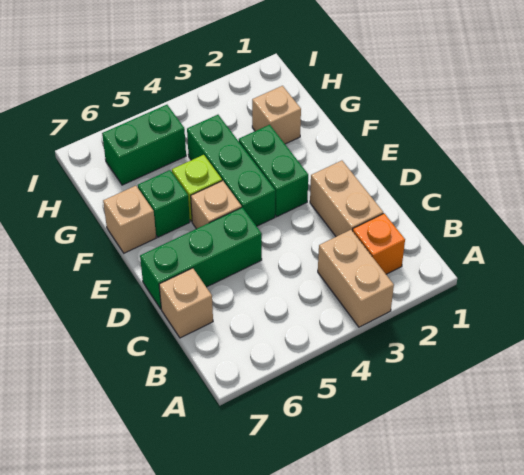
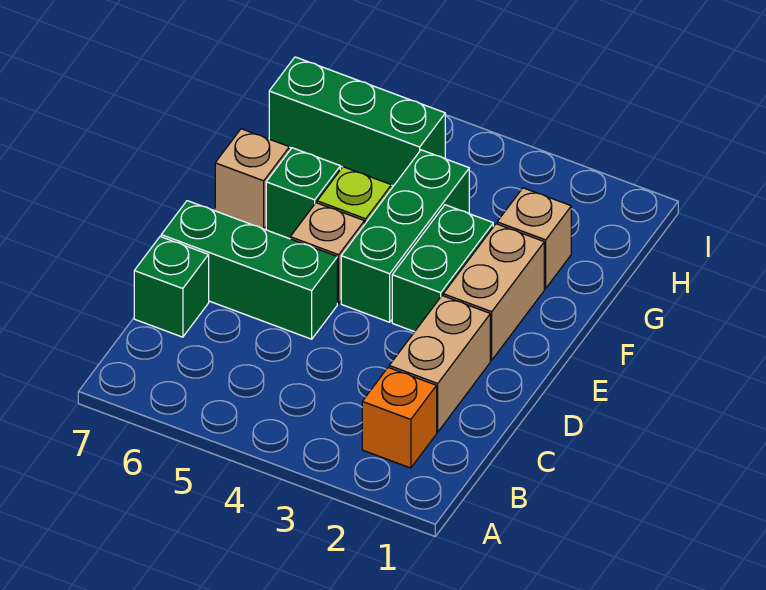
tan brick A3:B3 level 1 -> tan brick E2:F2 level 1
tan brick C7 level 1 -> green brick C7 level 1
green brick H5:H6 level 1 -> green brick H5:H7 level 1

